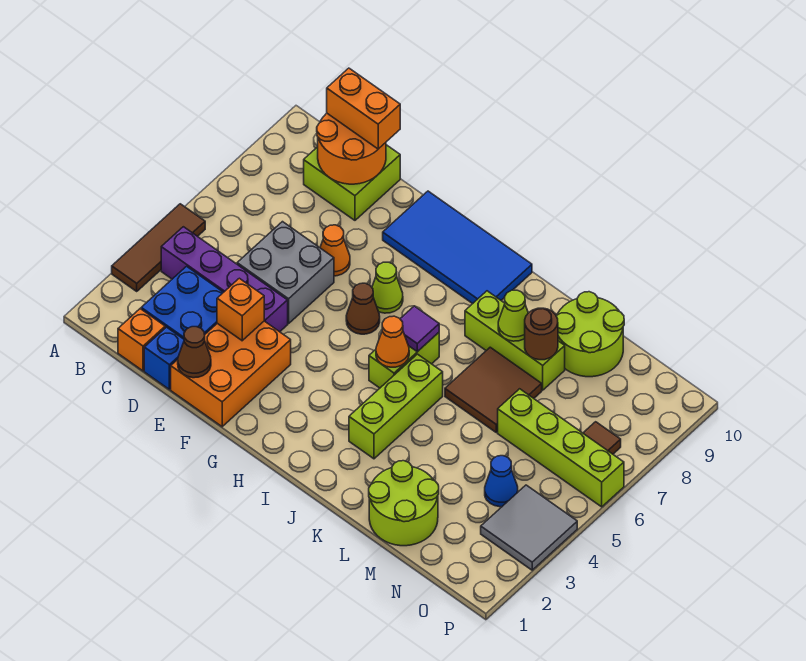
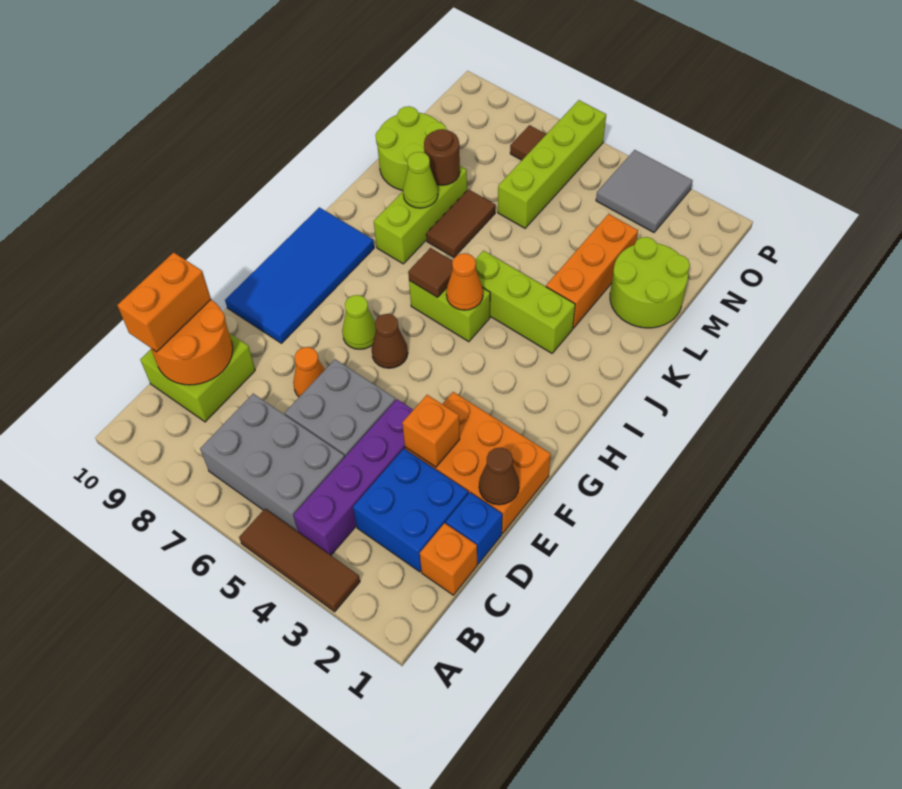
none -> grey brick B5:C7 level 1
purple tile I6 level 2 -> brown tile I6 level 2
none -> orange brick K3:M3 level 1
brown tile K6:L7 level 1 -> brown tile K7:L7 level 1
blue cone N4 level 1 -> none

